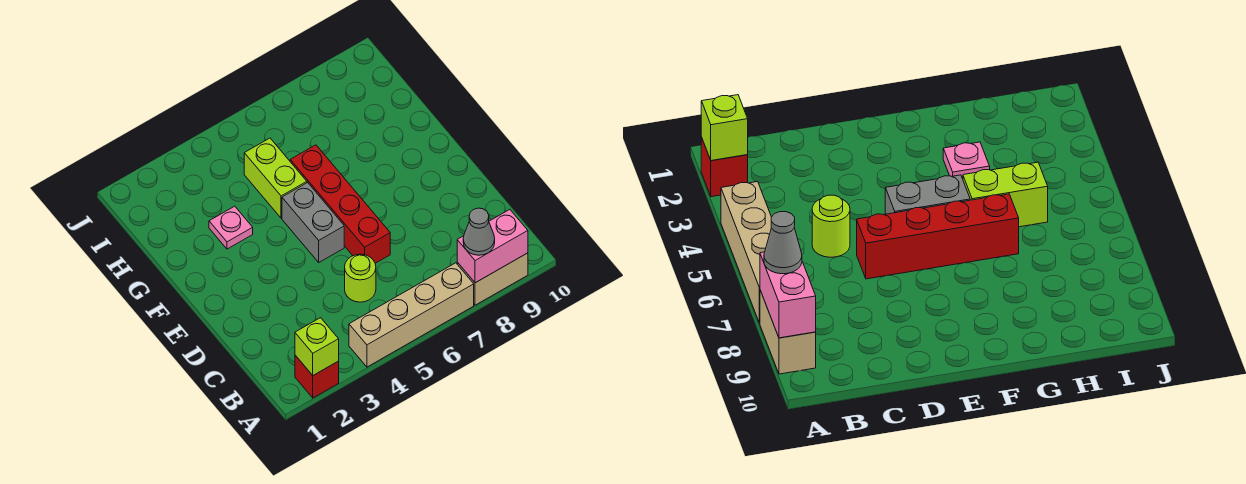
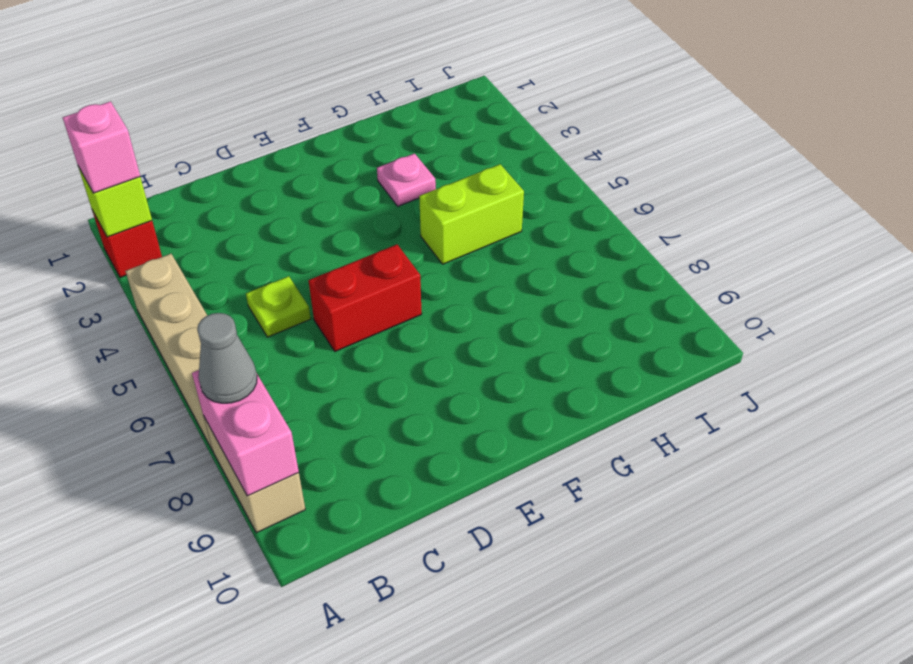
none -> pink brick A2 level 3
lime round brick C5 level 1 -> lime plate C5 level 1
red brick D6:G6 level 1 -> red brick D6:E6 level 1
grey brick E5:F5 level 1 -> none

